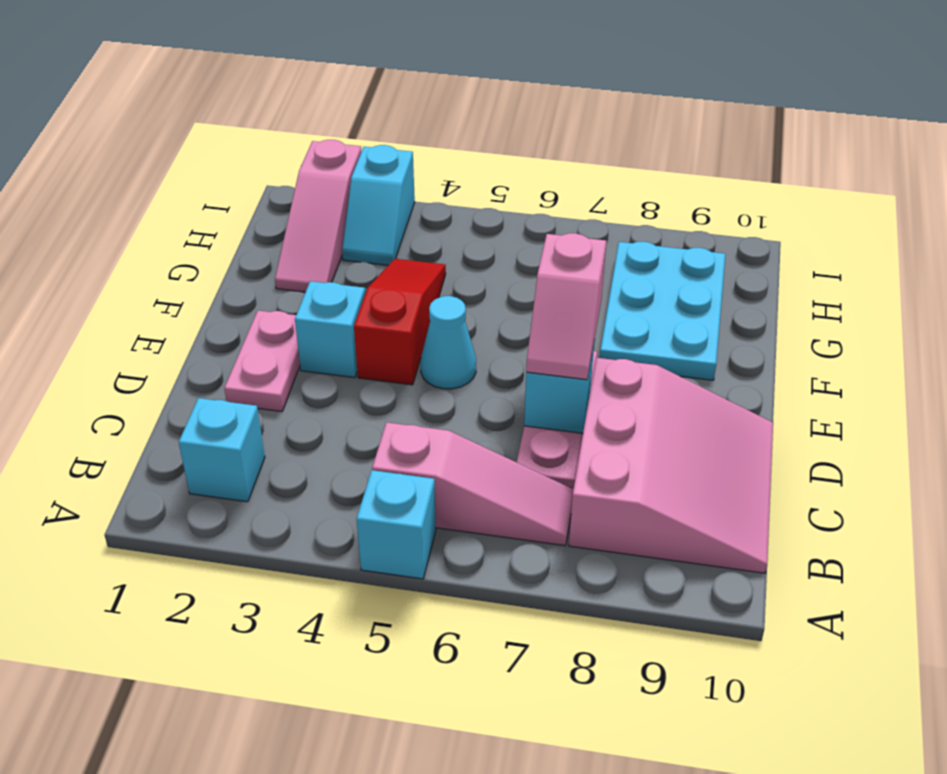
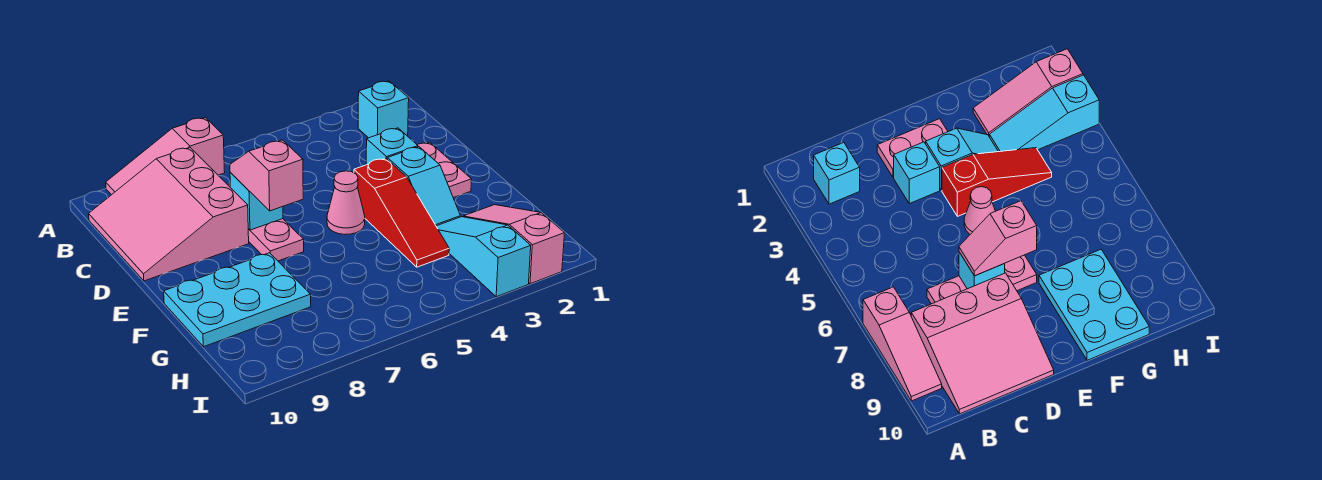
cyan brick A5 level 1 -> cyan brick D3 level 1
pink slope B5:B7 level 1 top 5 -> pink slope A7:A9 level 1 top 7
cyan cone E5 level 1 -> pink cone E5 level 1
cyan plate F8:H9 level 1 -> cyan plate F8:G10 level 1
cyan slope H3:I3 level 1 top I -> cyan slope G3:I3 level 1 top I

